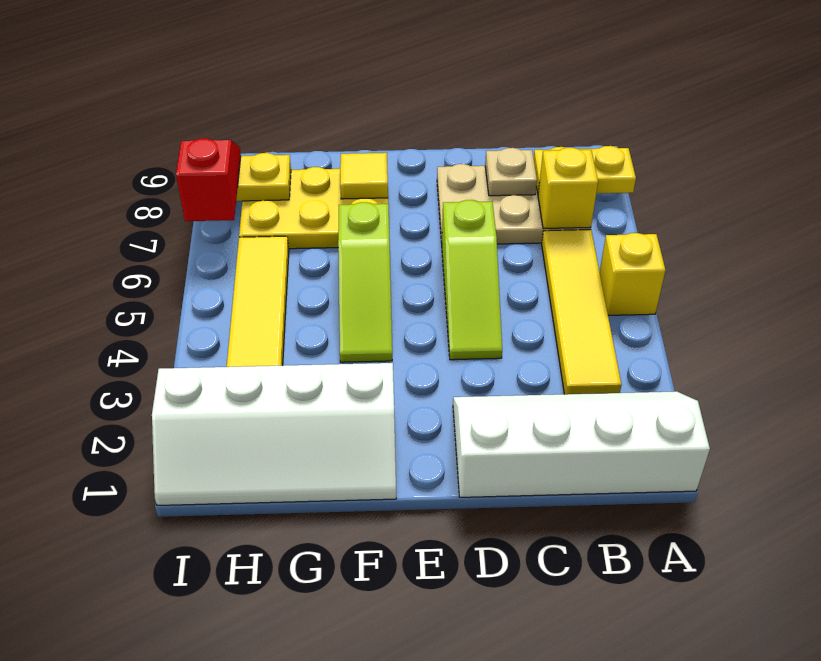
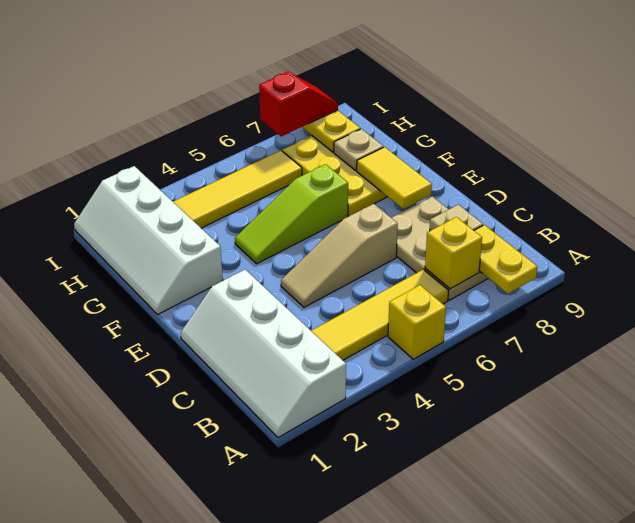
white slope A1:D2 level 1 top 1 -> white slope A1:D2 level 1 top 2
lime slope D4:D6 level 1 top 6 -> tan slope D4:D6 level 1 top 6
yellow tile F8 level 2 -> yellow tile E8:F8 level 2
none -> tan plate G8 level 2

